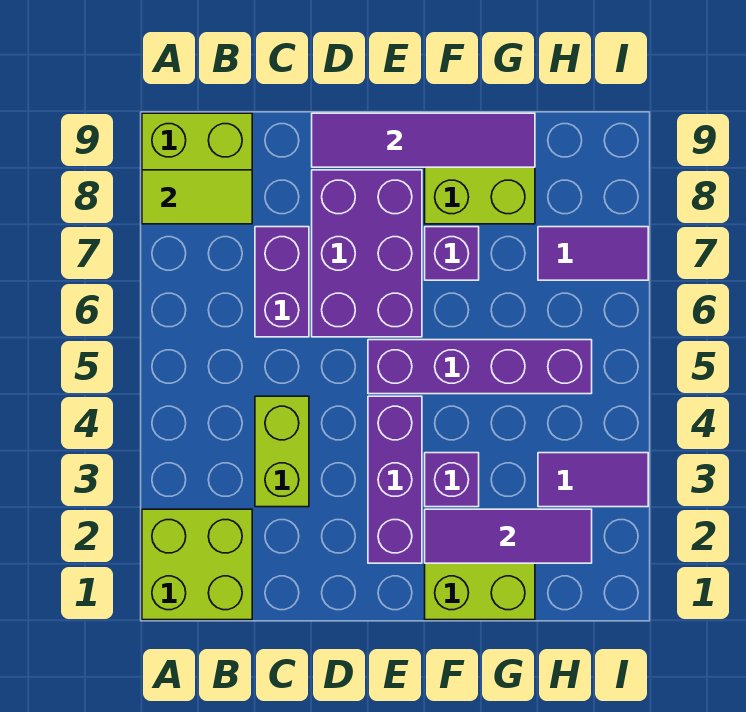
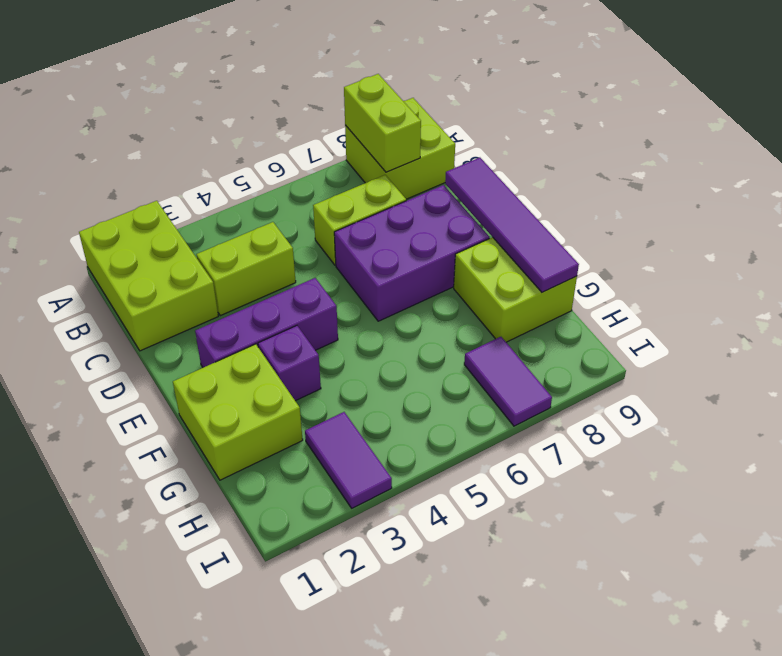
lime brick A1:B2 level 1 -> lime brick A1:C2 level 1
lime tile A8:B8 level 2 -> lime brick A8:B8 level 2
purple brick C6:C7 level 1 -> lime brick C6:C7 level 1
purple brick E5:H5 level 1 -> none
purple tile F2:H2 level 2 -> none
purple brick F7 level 1 -> none

